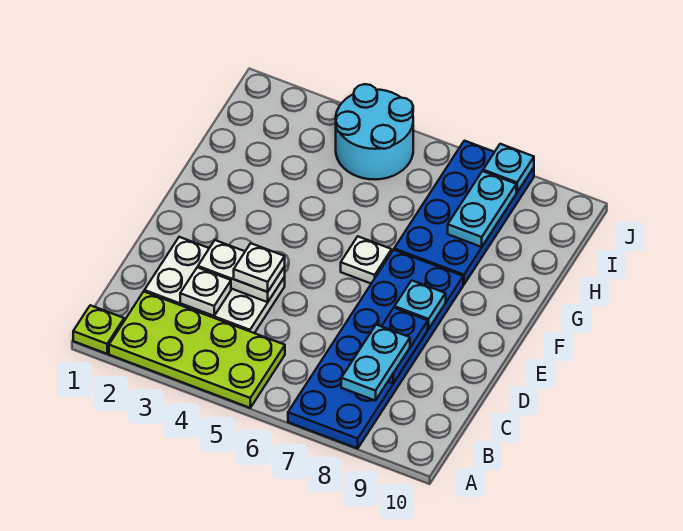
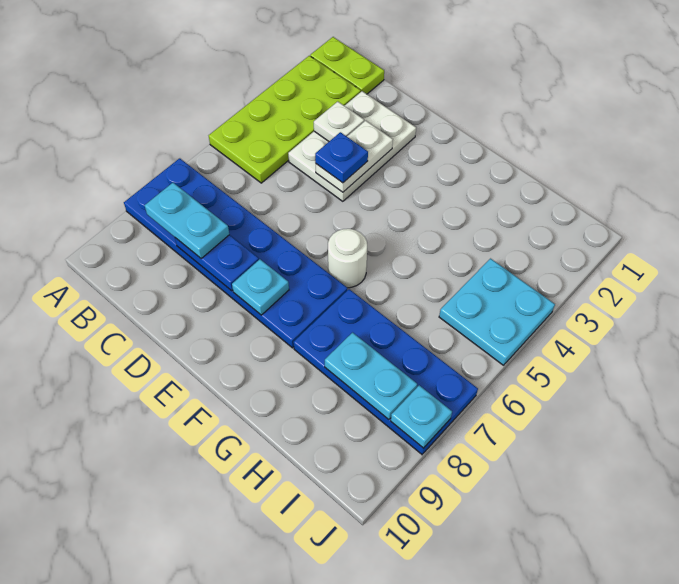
lime plate A1 level 1 -> lime plate A1:B1 level 1
white plate D4 level 3 -> blue plate D4 level 3
white plate F6 level 1 -> white round brick F6 level 1
cyan round brick I4:J5 level 1 -> cyan plate I4:J5 level 1

